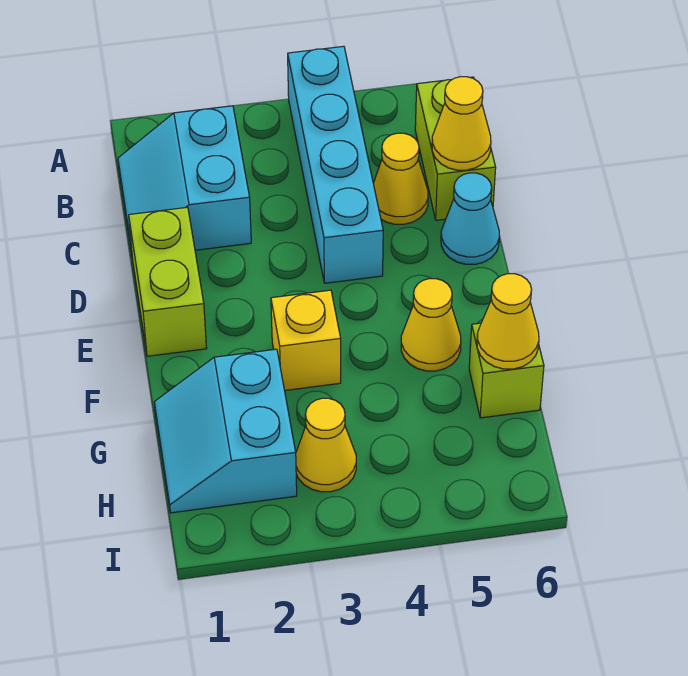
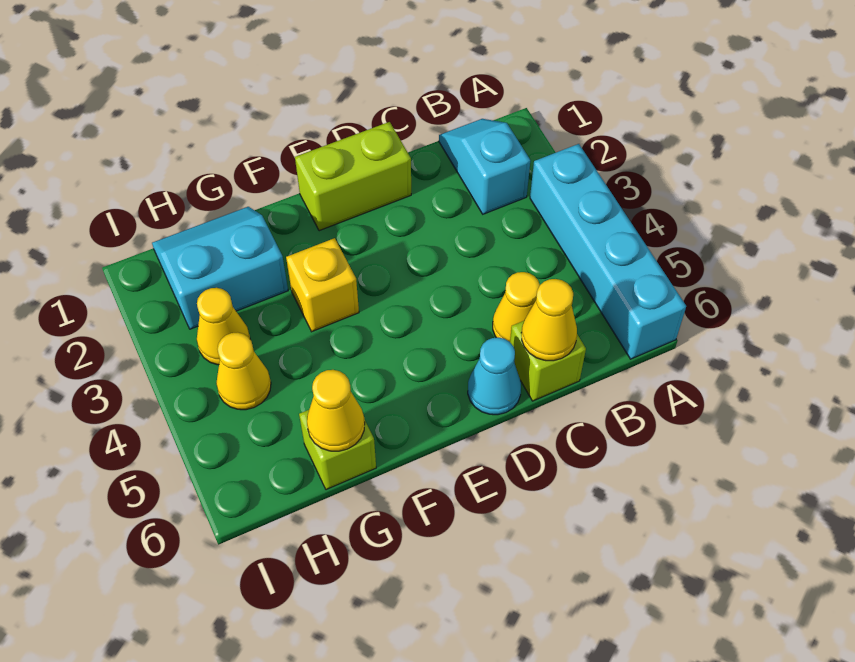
cyan brick A4:D4 level 1 -> cyan brick A3:A6 level 1
cyan slope B1:C2 level 1 top 2 -> cyan slope B1:B2 level 1 top 2
lime brick B6:C6 level 1 -> lime brick C6 level 1
yellow cone F5 level 1 -> yellow cone H4 level 1

